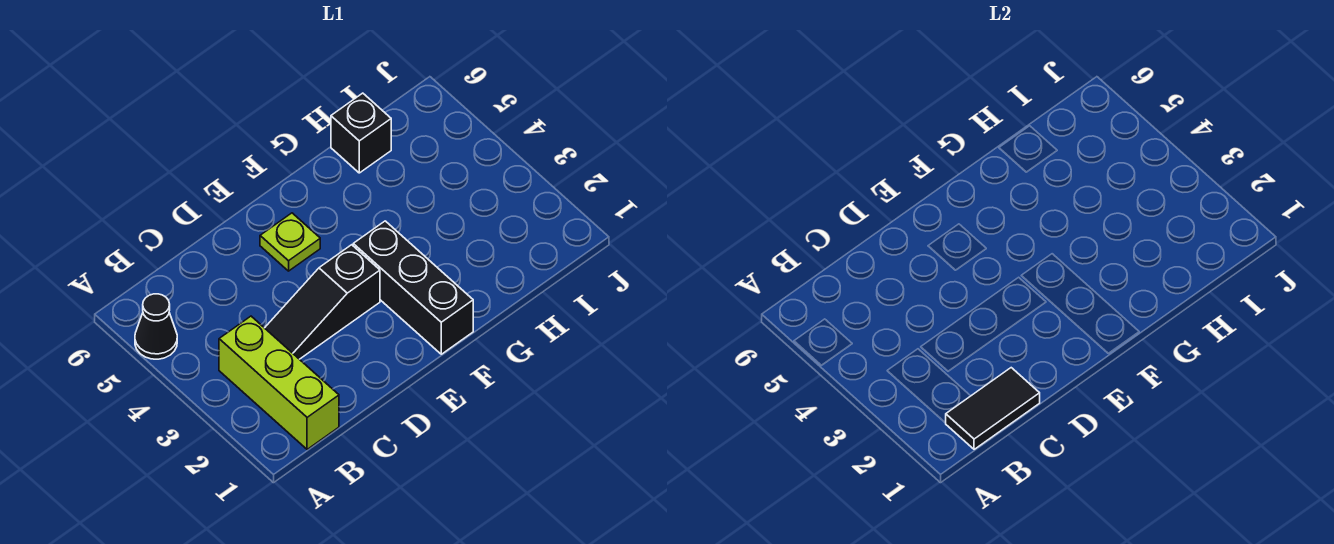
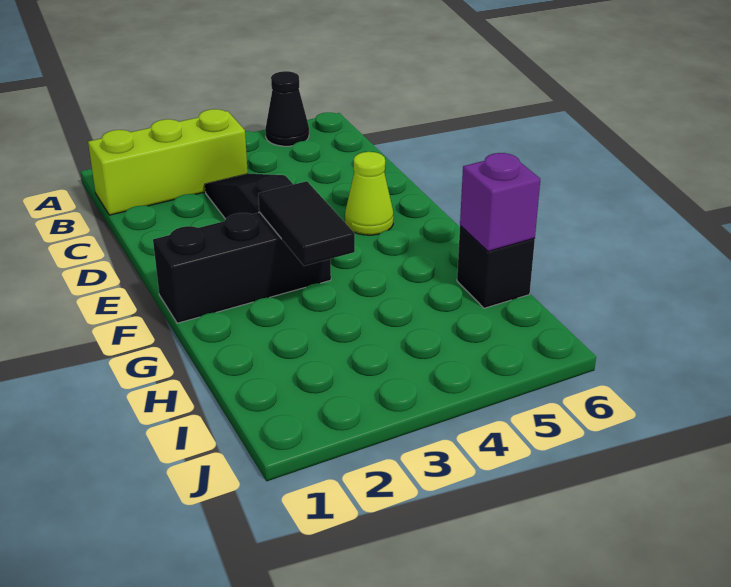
black tile B1:C1 level 2 -> black tile F3:G3 level 2
lime plate E5 level 1 -> lime cone E5 level 1
none -> purple brick H6 level 2

